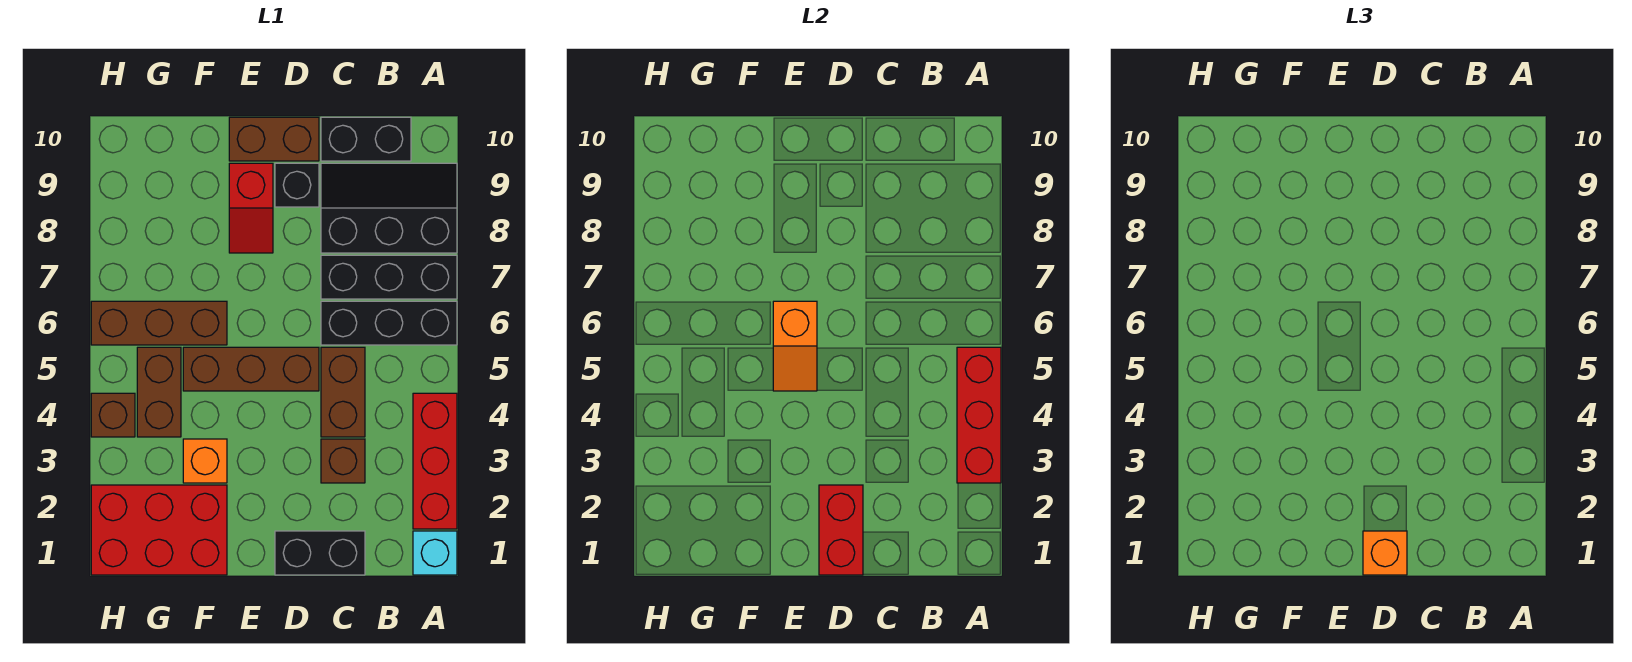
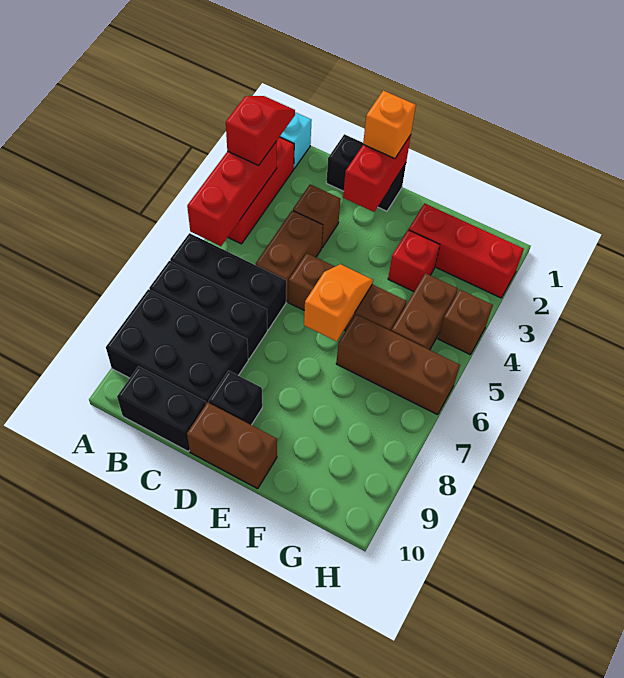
black slope A8:C9 level 1 top 8 -> black brick A8:C9 level 1
red slope E8:E9 level 1 top 9 -> red slope A2:A3 level 3 top 3
red brick F1:H2 level 1 -> red brick F2:H2 level 1
orange brick F3 level 1 -> red brick F3 level 1

